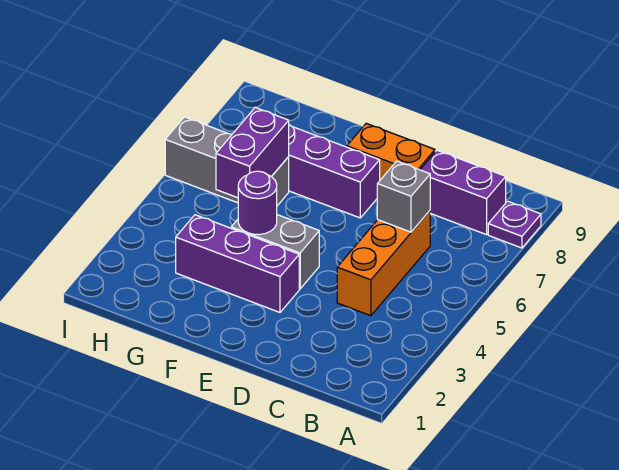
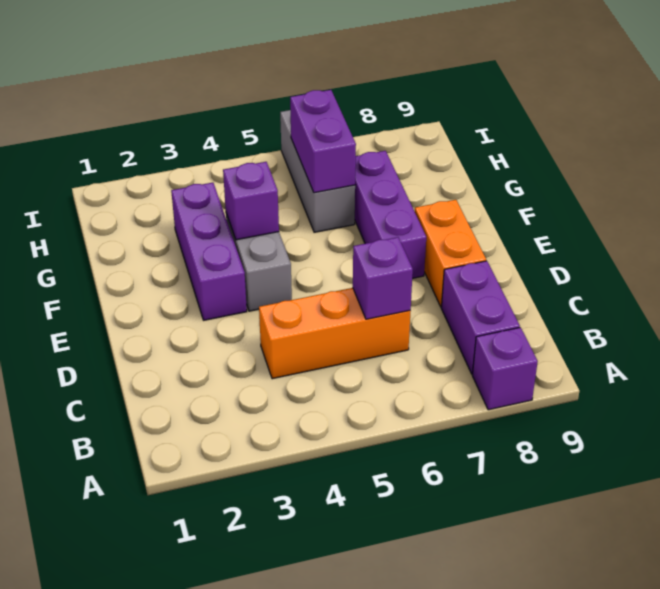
purple plate A8 level 1 -> purple brick A8 level 1
grey brick C6 level 2 -> purple brick C6 level 2
purple round brick F4 level 2 -> purple brick F4 level 2
purple brick G5:G6 level 2 -> purple brick G6:H6 level 2

